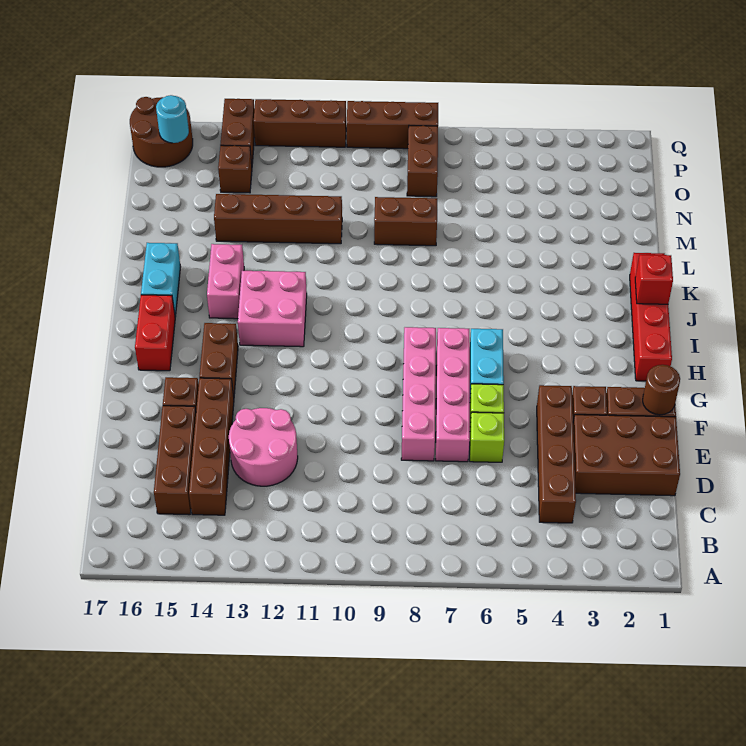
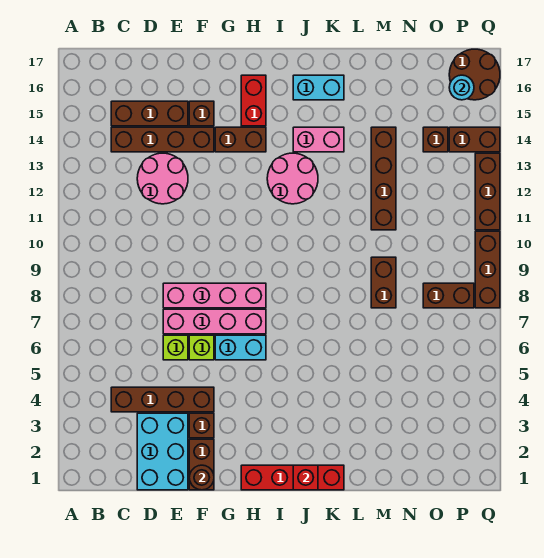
brown brick D1:E3 level 1 -> cyan brick D1:E3 level 1
red brick H16:I16 level 1 -> red brick H15:H16 level 1
pink brick I12:J13 level 1 -> pink round brick I12:J13 level 1

